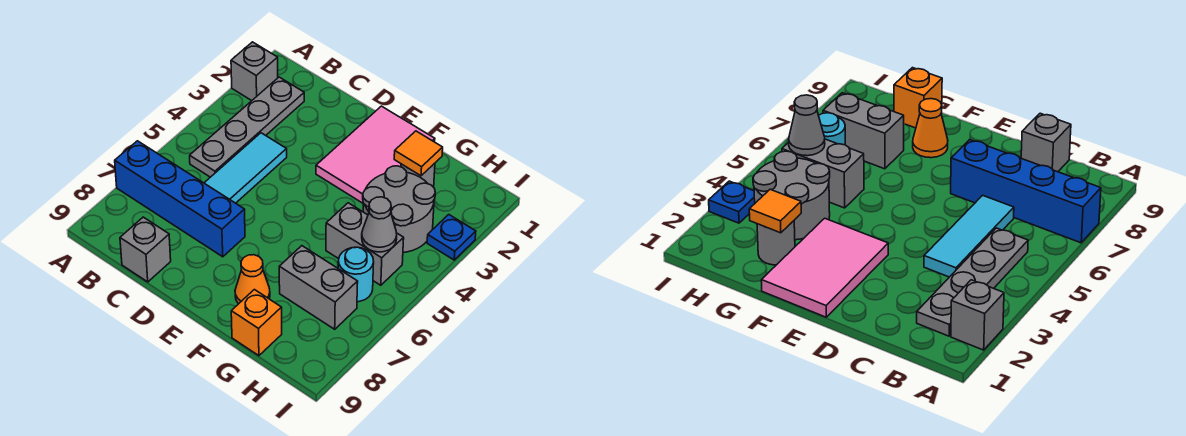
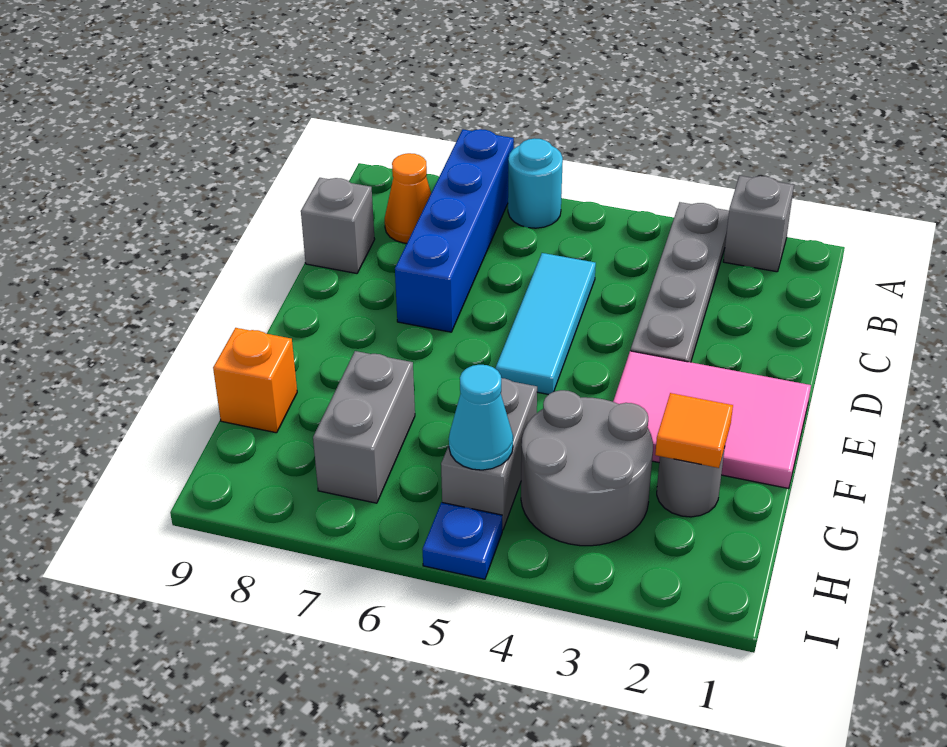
grey plate B2:B5 level 1 -> grey plate A3:D3 level 1
cyan tile C4:C6 level 1 -> cyan tile C5:E5 level 1
orange cone F8 level 1 -> orange cone B8 level 1
grey cone H5 level 2 -> cyan cone H5 level 2
cyan round brick H6 level 1 -> cyan round brick A6 level 1
blue plate I3 level 1 -> blue plate I5 level 1

